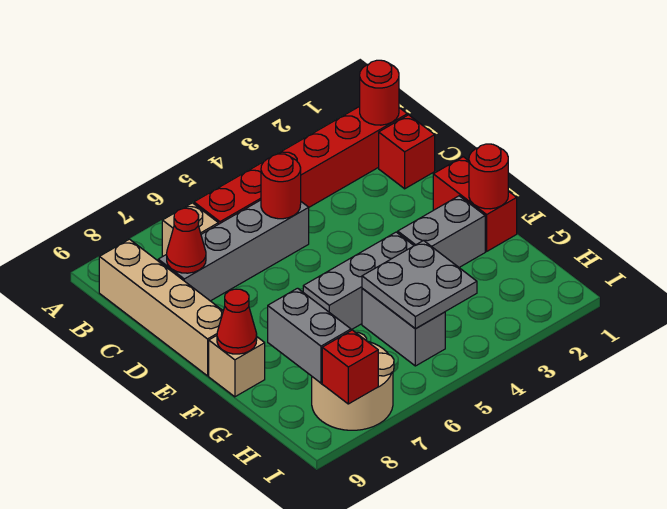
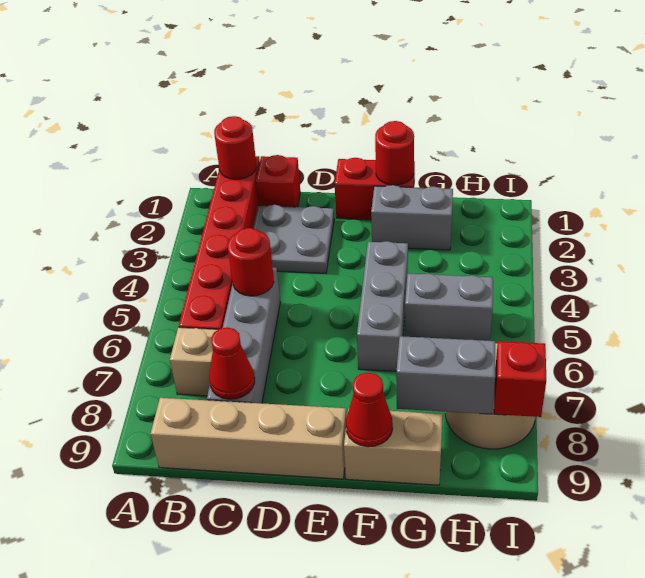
grey brick F2:F3 level 1 -> grey brick F2:G2 level 1
tan brick F9 level 1 -> tan brick F9:G9 level 1
grey plate G4:H5 level 2 -> grey plate C2:D3 level 1

